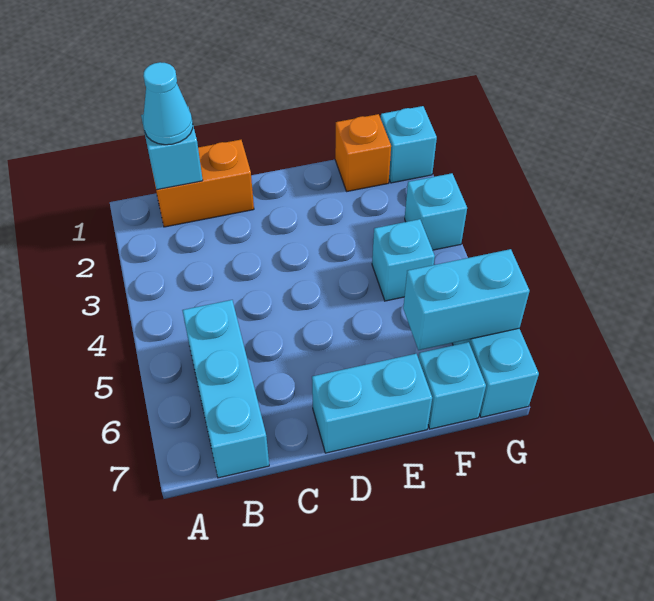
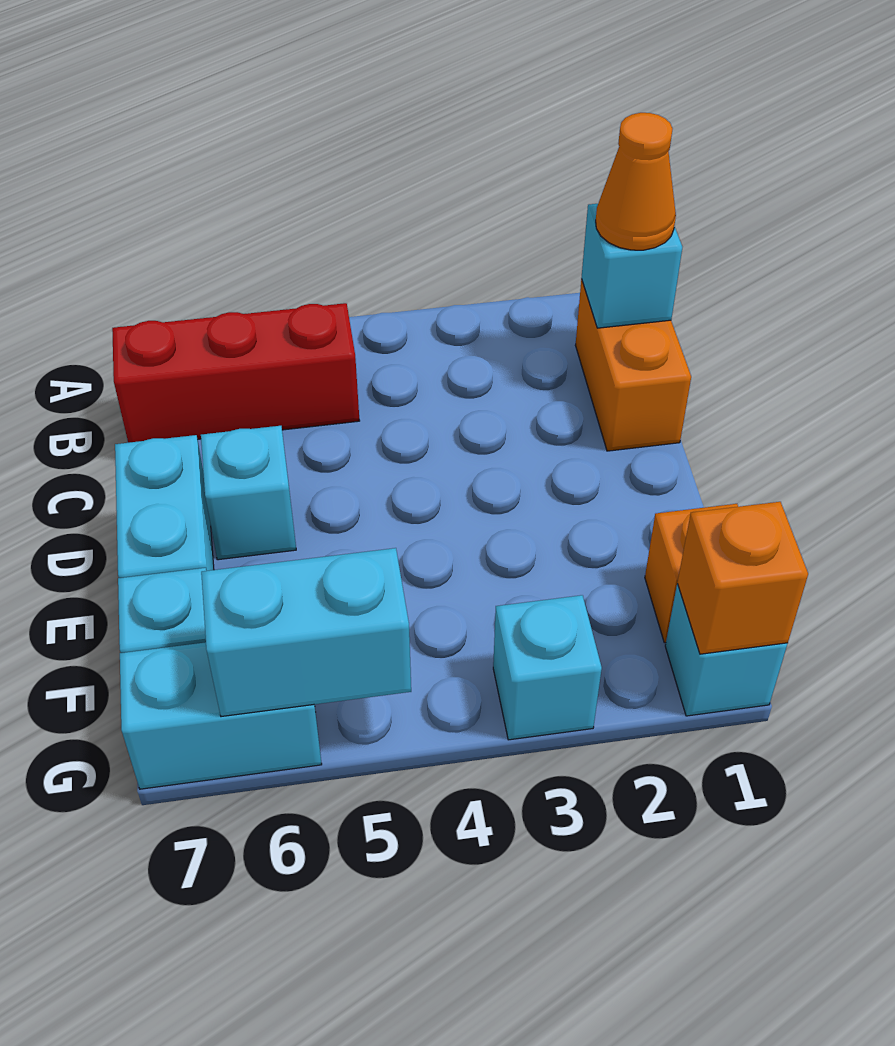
cyan cone B1 level 3 -> orange cone B1 level 3
cyan brick B5:B7 level 1 -> red brick B5:B7 level 1
cyan brick F4 level 1 -> cyan brick D6 level 1
cyan brick F6:G6 level 2 -> cyan brick G5:G6 level 2
none -> orange brick G1 level 2

